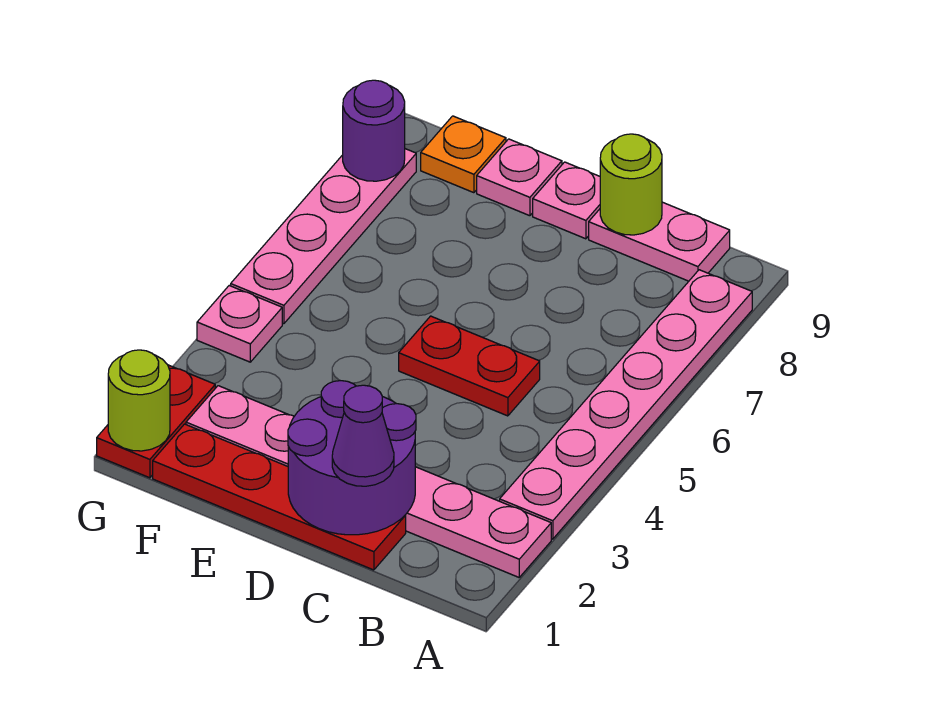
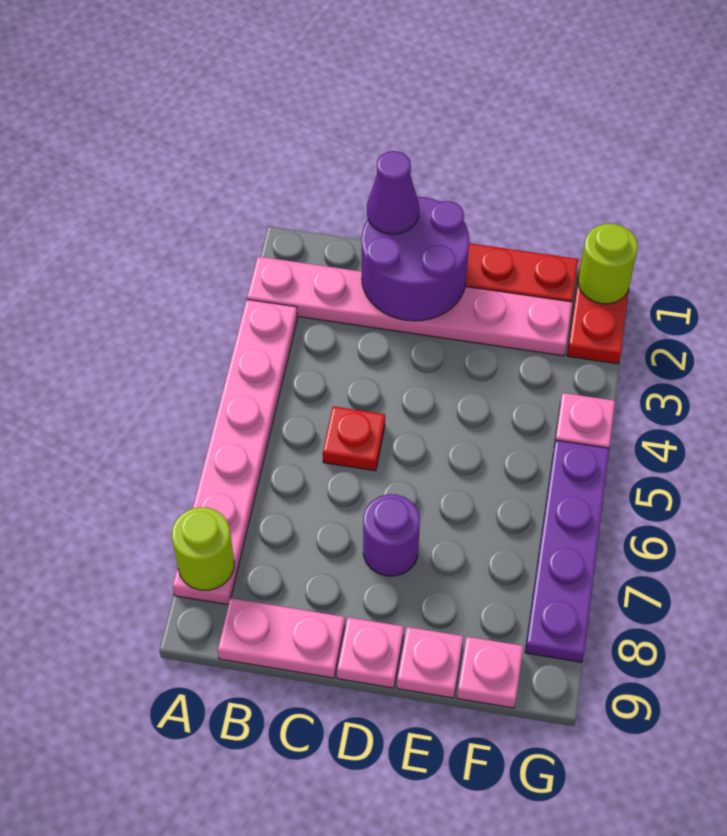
red plate C5:D5 level 1 -> red plate C5 level 1
lime round brick C9 level 2 -> lime round brick A8 level 2
orange plate F9 level 1 -> pink plate F9 level 1
pink plate G5:G8 level 1 -> purple plate G5:G8 level 1
purple round brick G8 level 2 -> purple round brick D7 level 1

